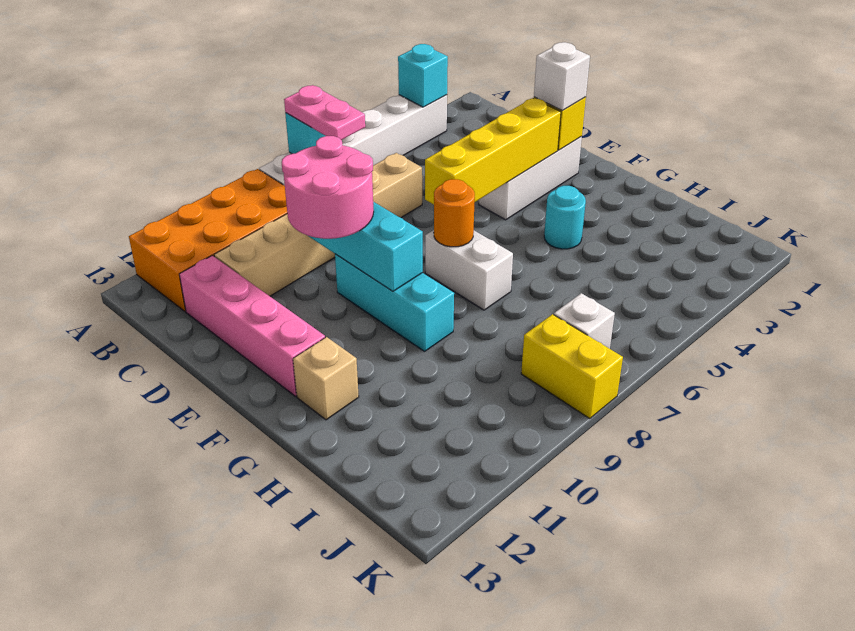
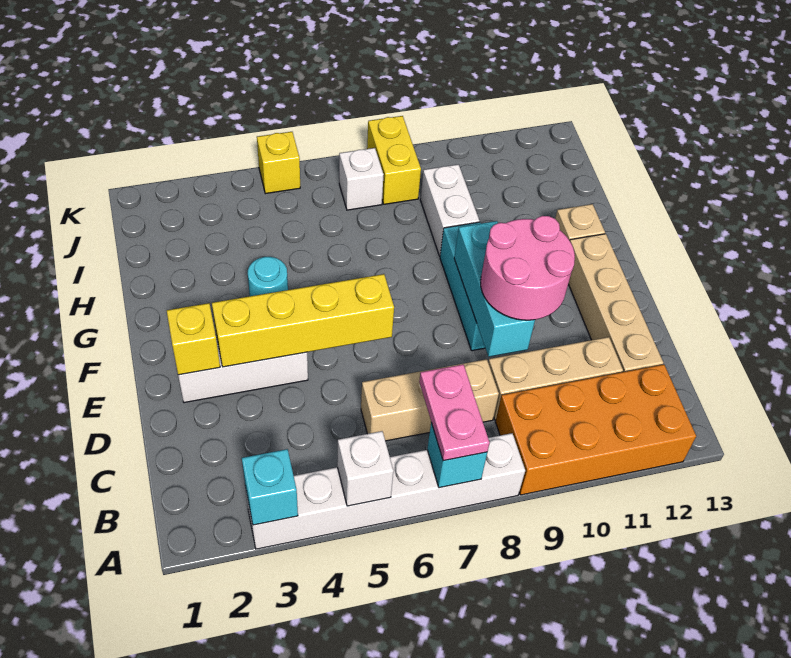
pink brick C12:F12 level 1 -> tan brick C12:F12 level 1
white brick E2 level 3 -> white brick A5 level 2
white brick F7:G7 level 1 -> white brick H9:I9 level 1
orange round brick F7 level 2 -> none
none -> yellow brick K5 level 1

